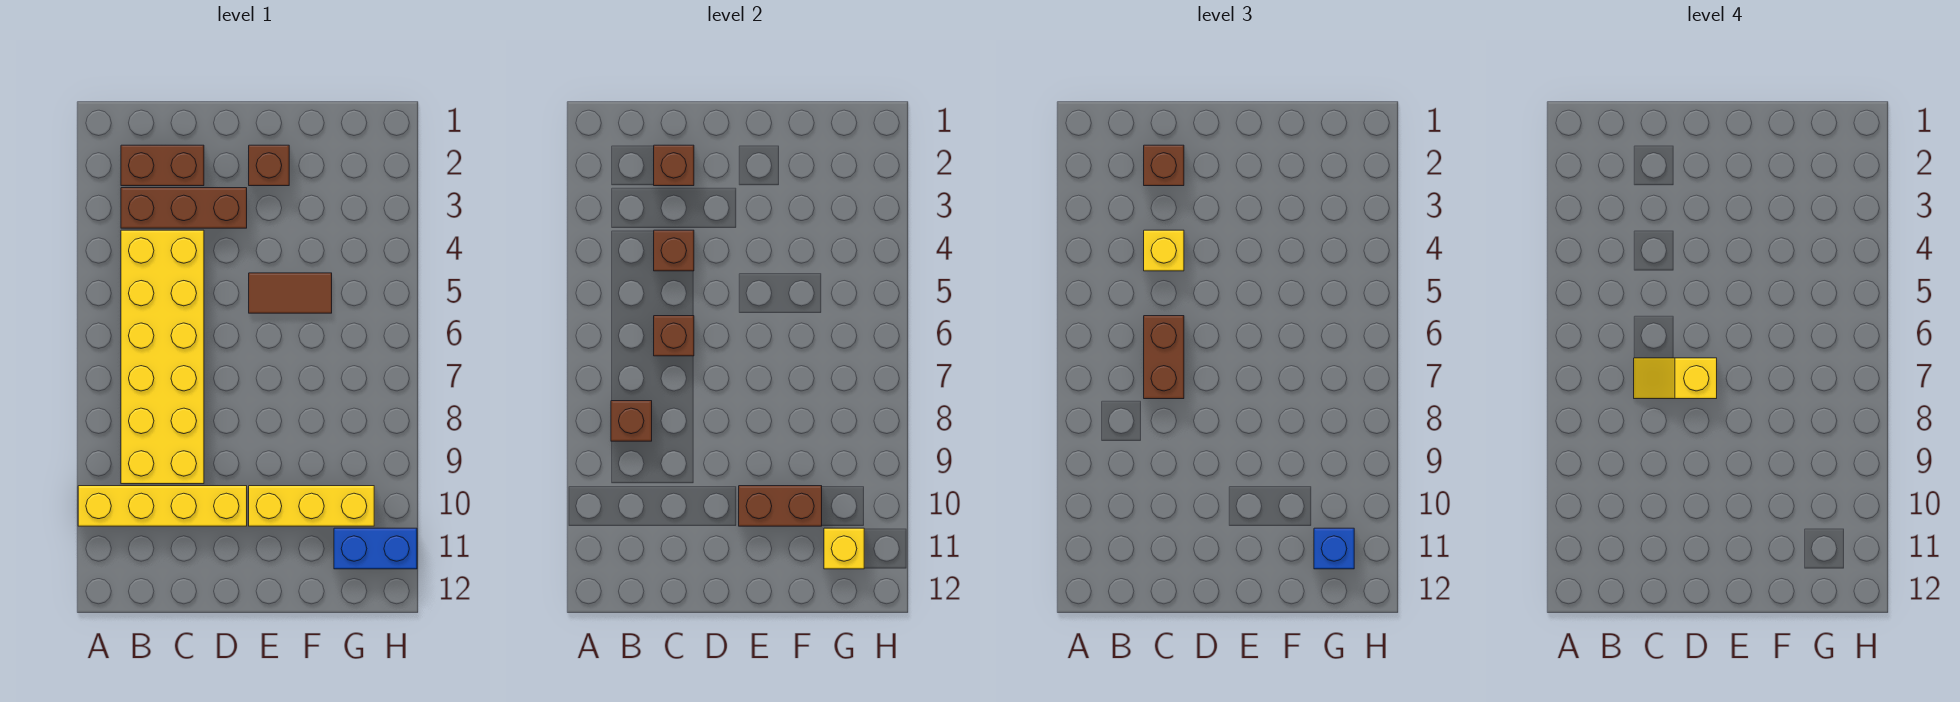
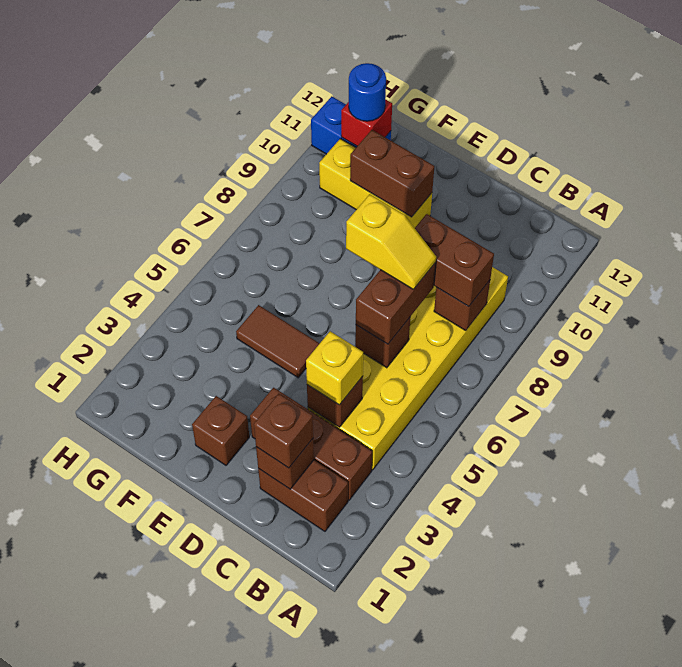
yellow brick A10:D10 level 1 -> none
none -> brown brick B8:C8 level 3
yellow brick G11 level 2 -> red brick G11 level 2
blue brick G11 level 3 -> blue round brick G11 level 3

